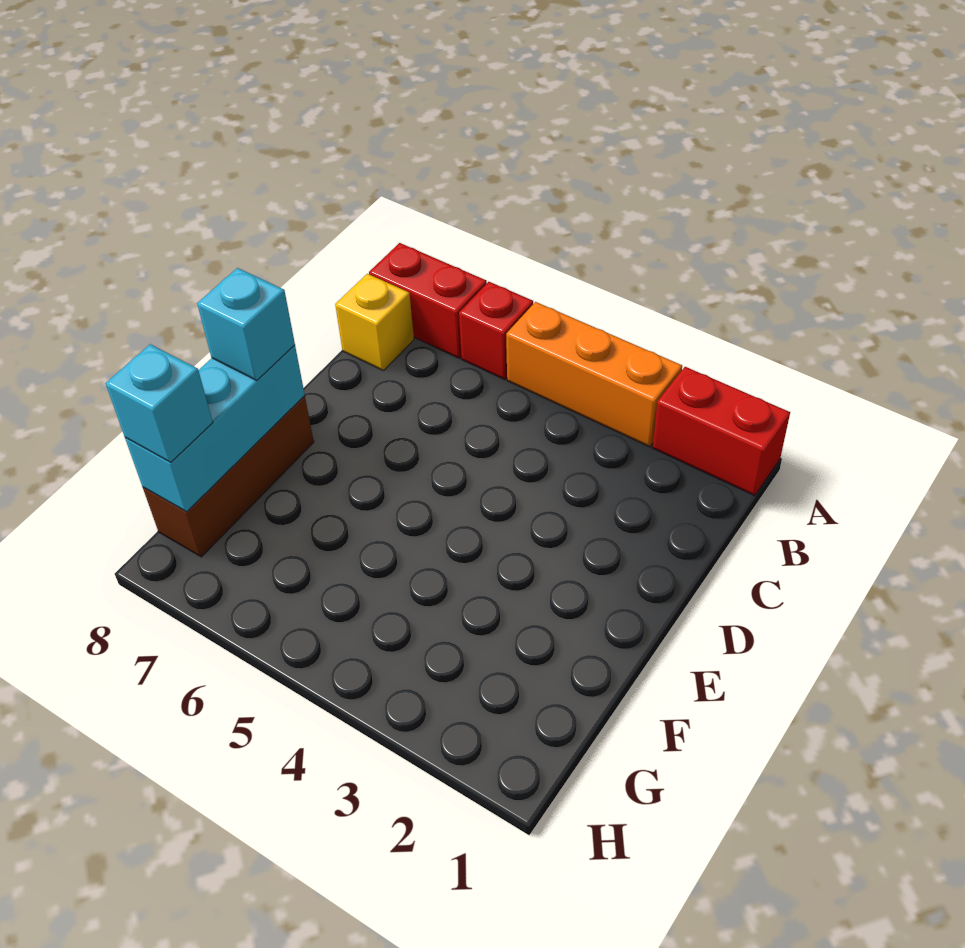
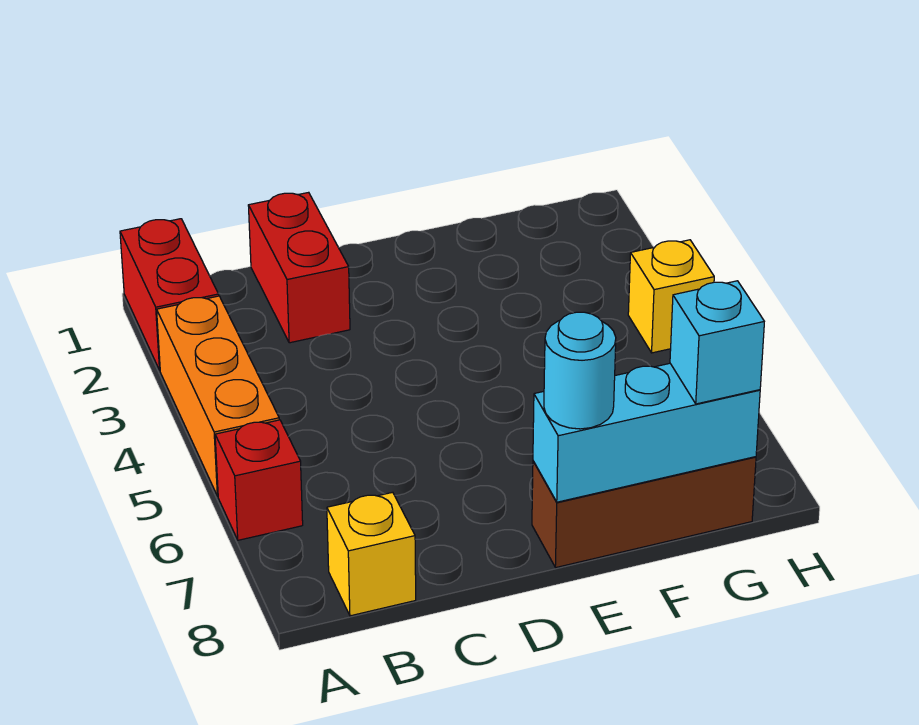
red brick A7:A8 level 1 -> red brick C1:C2 level 1
cyan brick E8 level 3 -> cyan round brick E8 level 3
none -> yellow brick H4 level 1

